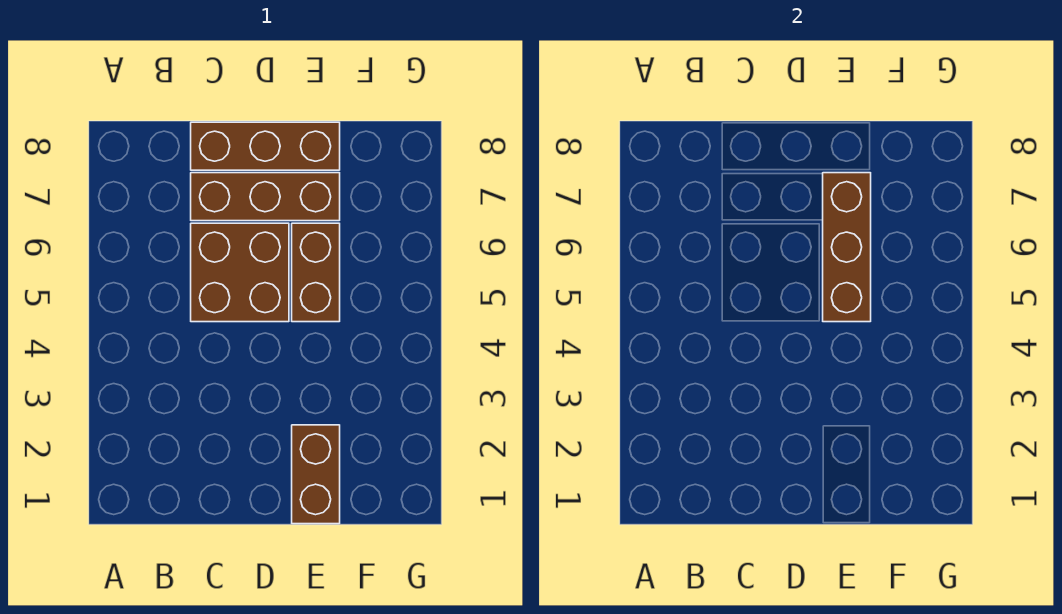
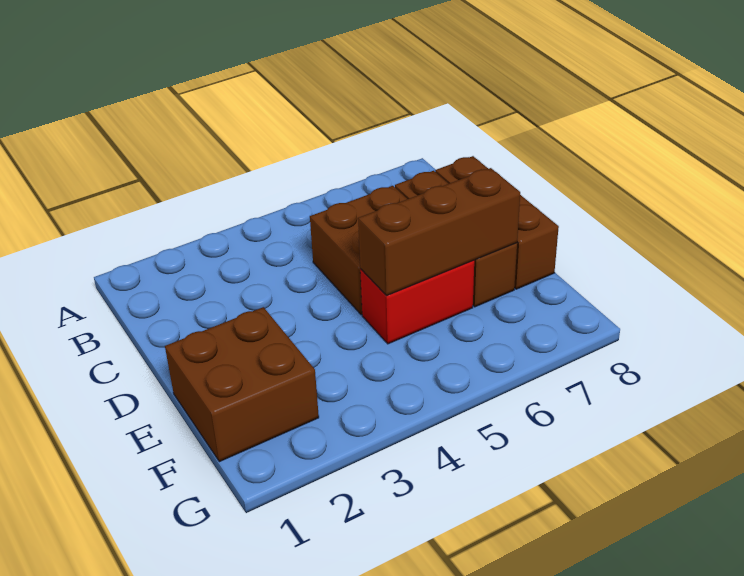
brown brick E1:E2 level 1 -> brown brick E1:F2 level 1
brown brick E5:E6 level 1 -> red brick E5:E6 level 1

